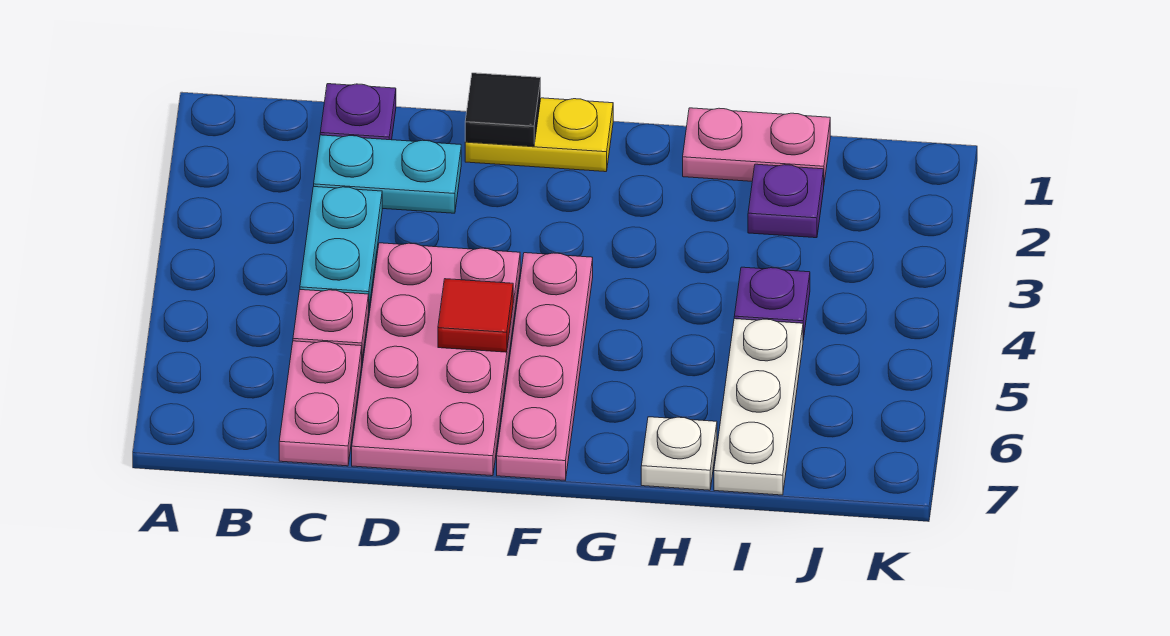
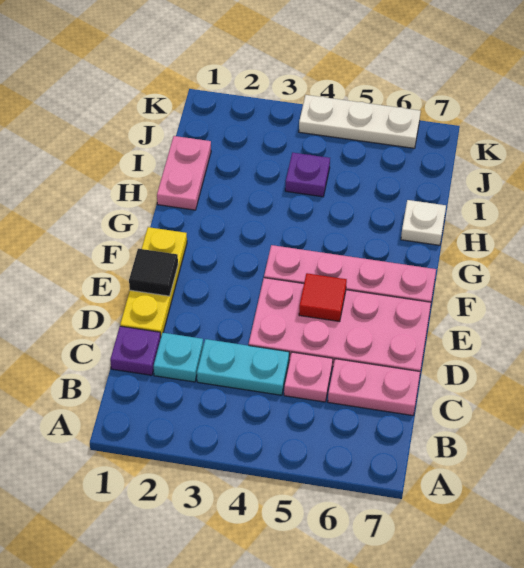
cyan plate C2:D2 level 1 -> cyan plate C2 level 1
yellow plate E1:F1 level 1 -> yellow plate D1:F1 level 1
purple plate I2 level 1 -> none
white plate I5:I7 level 1 -> white plate K4:K6 level 1

